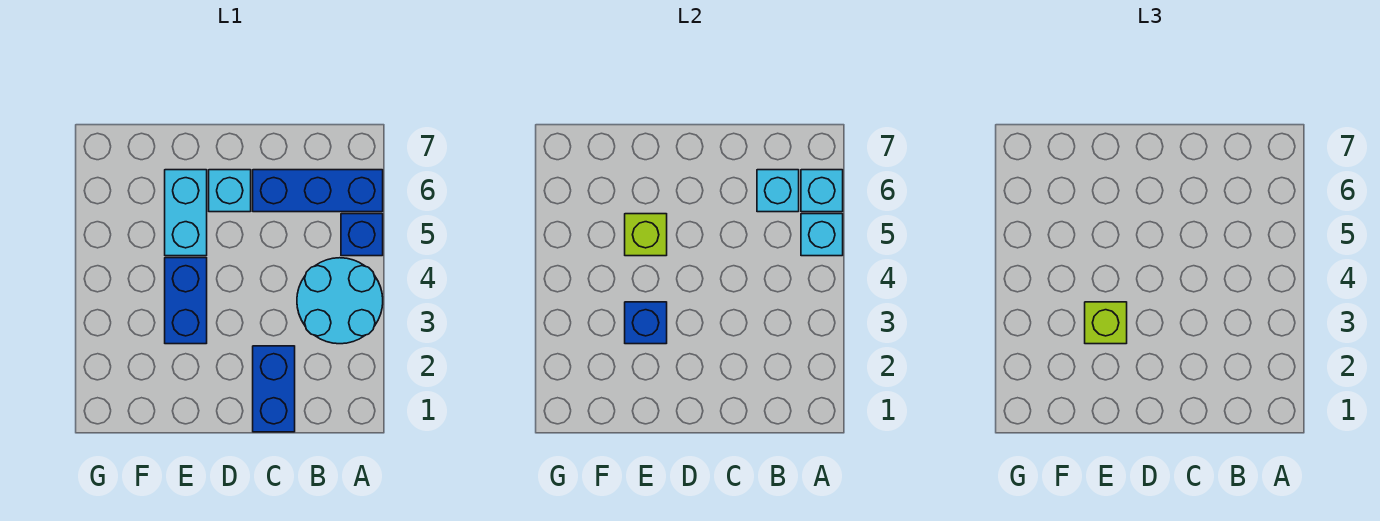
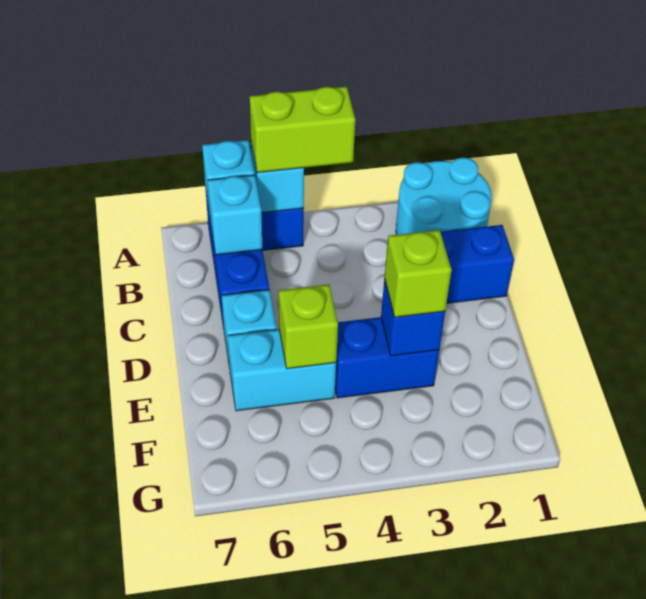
cyan round brick A3:B4 level 1 -> cyan round brick A1:B2 level 1
none -> lime brick A4:A5 level 3

